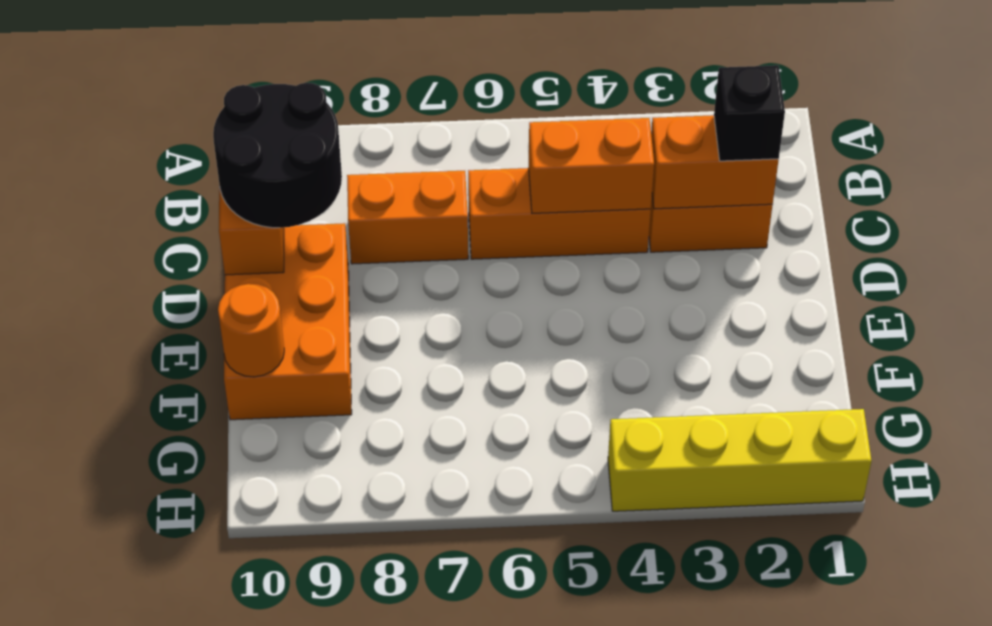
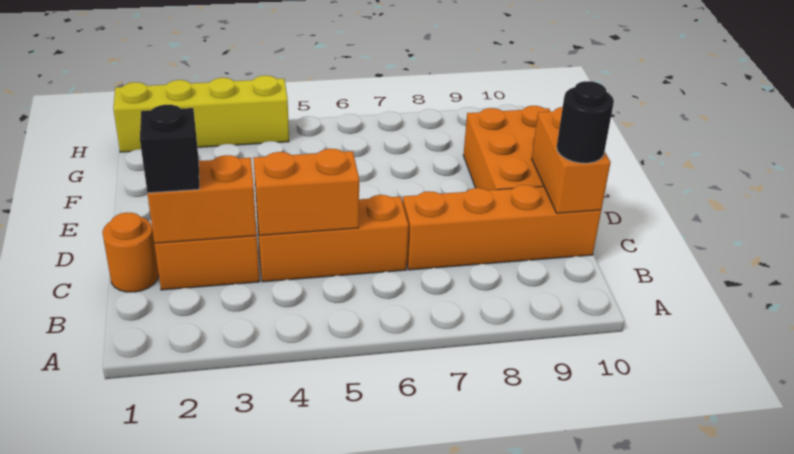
orange brick C7:C8 level 1 -> orange brick C7:C10 level 1
black round brick C9:D10 level 3 -> black round brick C10 level 3
orange round brick F10 level 2 -> orange round brick C1 level 1

